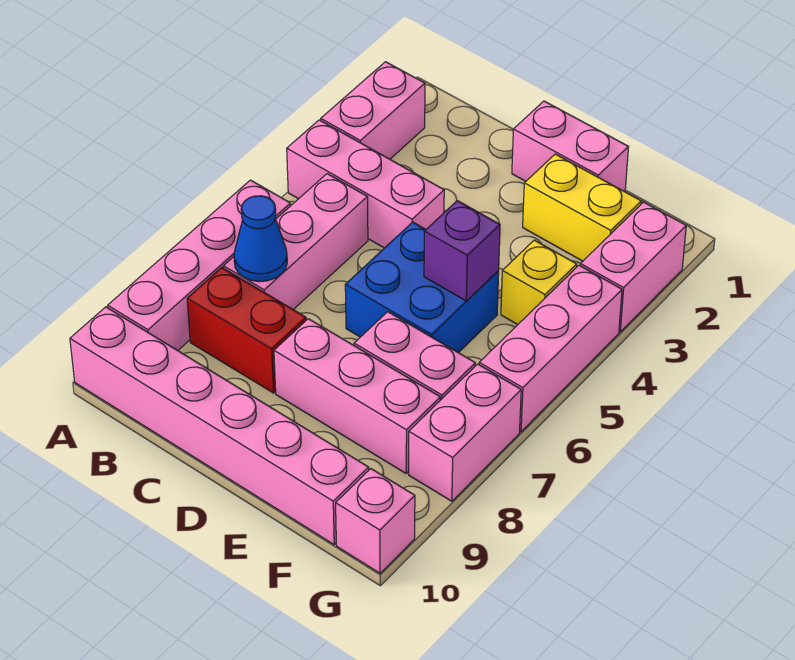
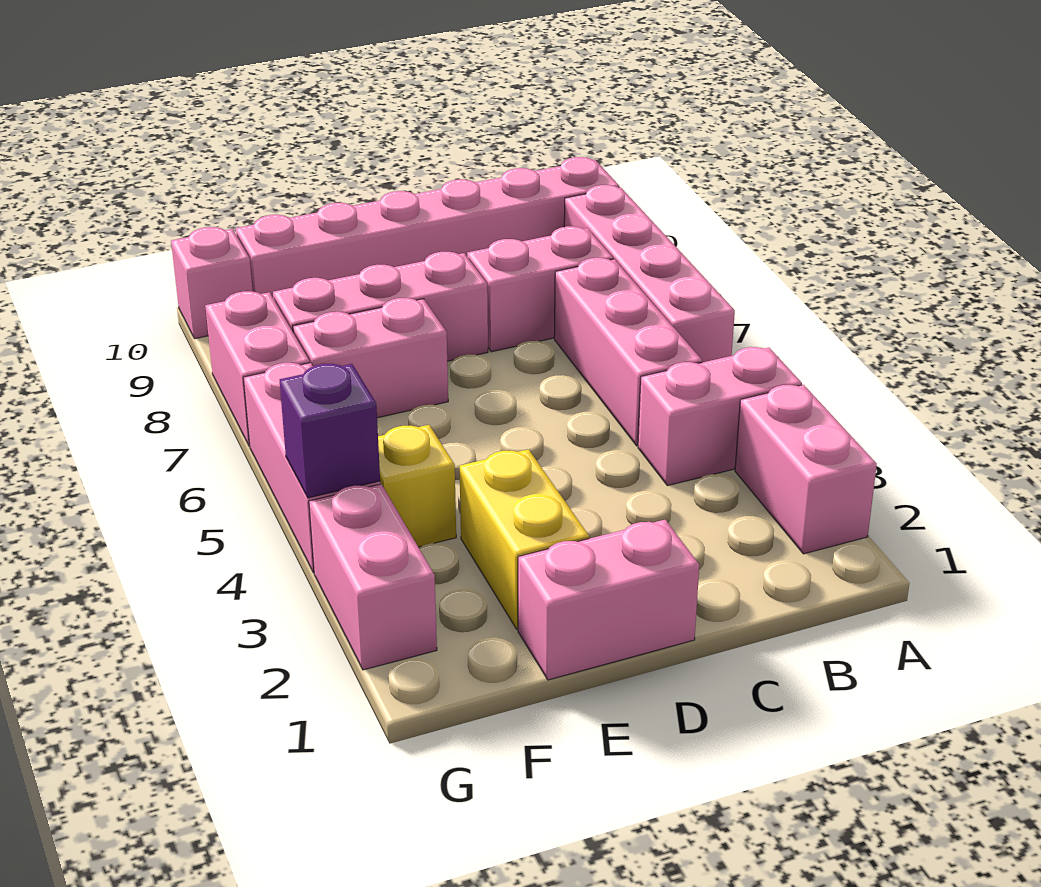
pink brick A4:C4 level 1 -> pink brick A4:B4 level 1
blue cone B7 level 2 -> none
red brick B8:C8 level 1 -> pink brick B8:C8 level 1
blue brick D5:E6 level 1 -> none
yellow brick E2:F2 level 1 -> yellow brick E2:E3 level 1
purple brick E5 level 2 -> purple brick G4 level 2

